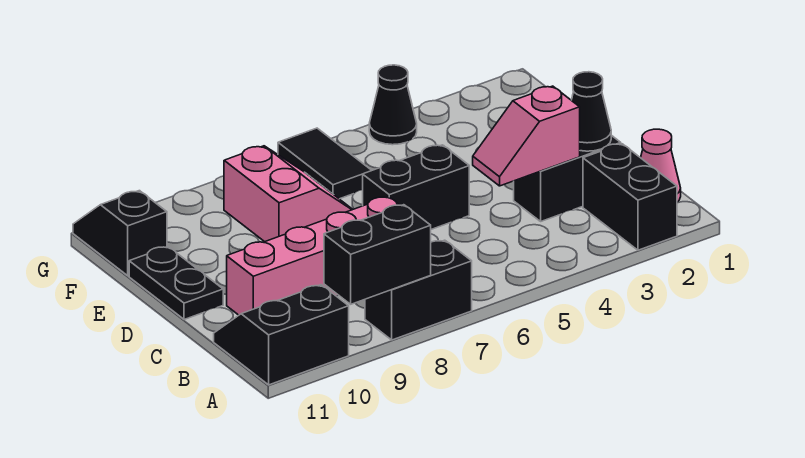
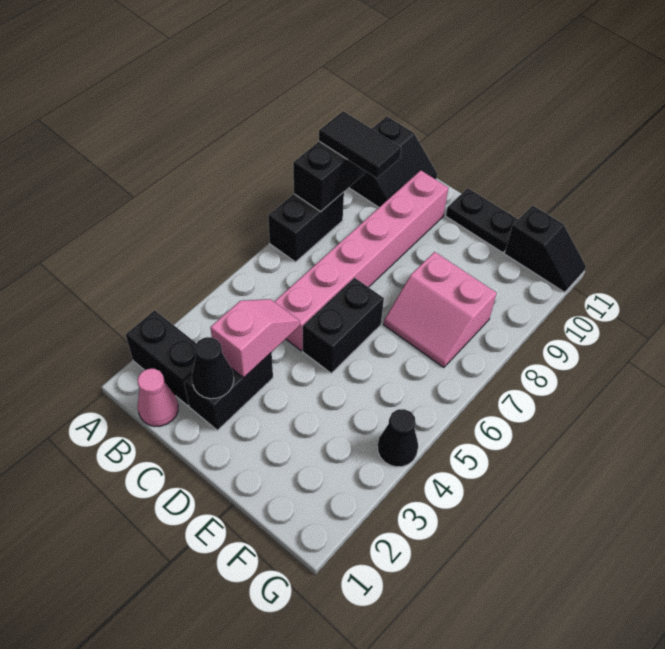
pink brick C7:C10 level 1 -> pink brick C5:C10 level 1
black tile F6:G6 level 1 -> black tile A9:B9 level 3

